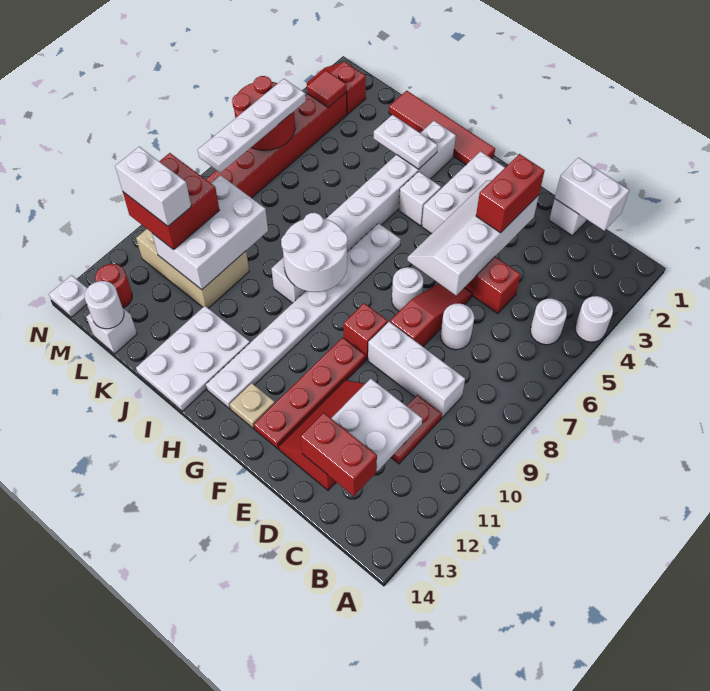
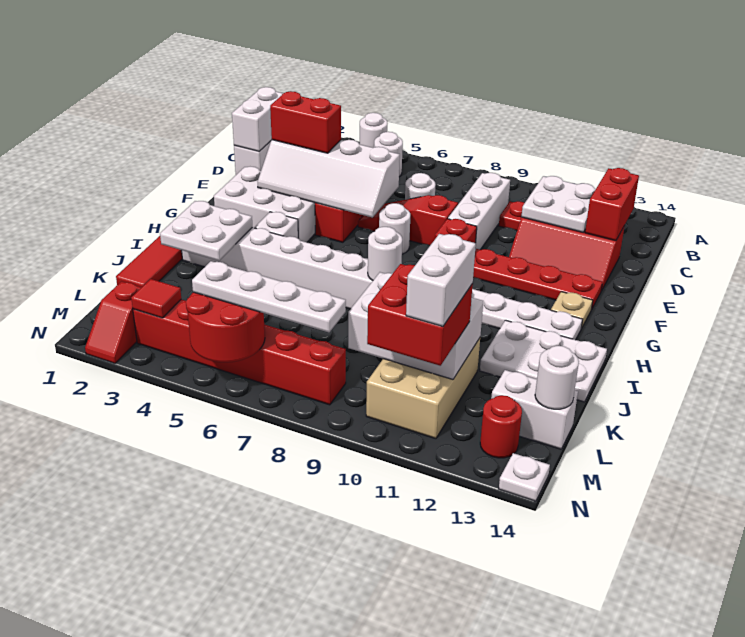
white round brick H8:I9 level 2 -> white round brick I8 level 2
white plate I3:J3 level 2 -> white plate I2:J3 level 2
white brick L14 level 1 -> white brick L13:L14 level 1

